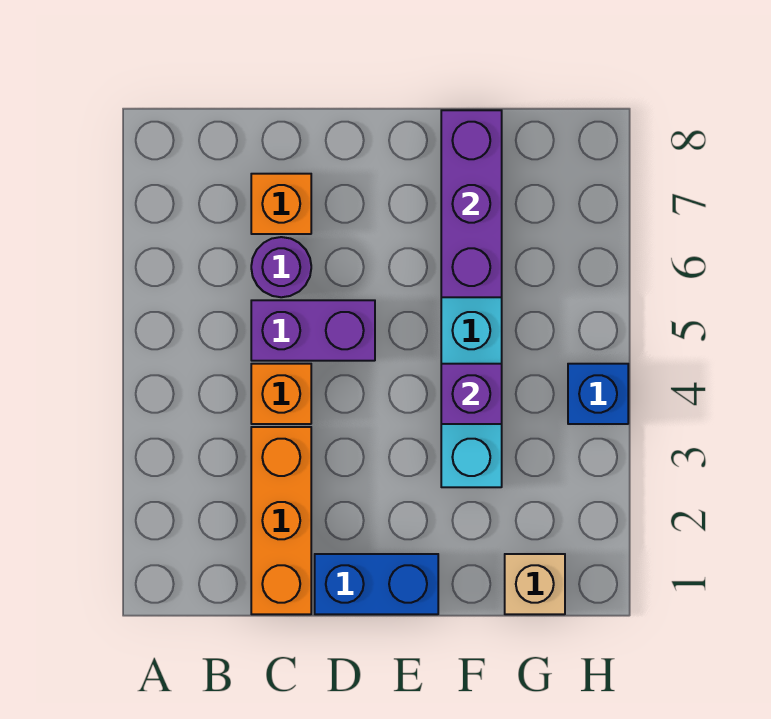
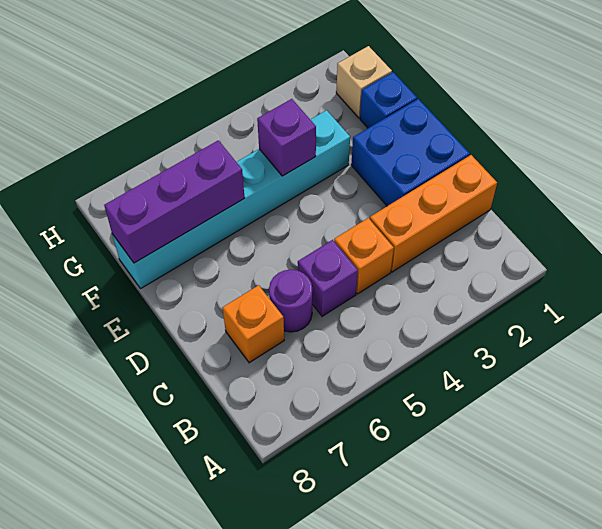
purple brick C5:D5 level 1 -> purple brick C5 level 1
blue brick D1:E1 level 1 -> blue brick D1:E2 level 1
blue brick H4 level 1 -> blue brick F1 level 1

